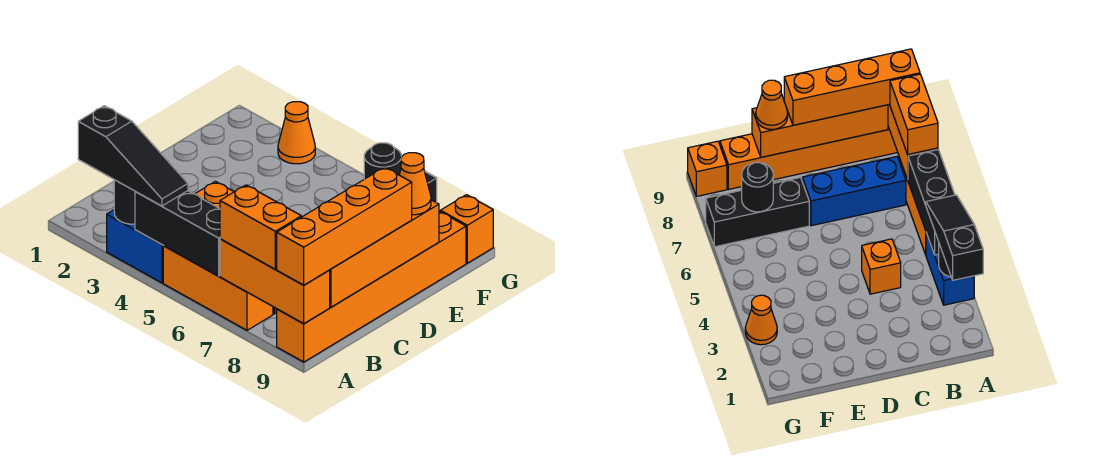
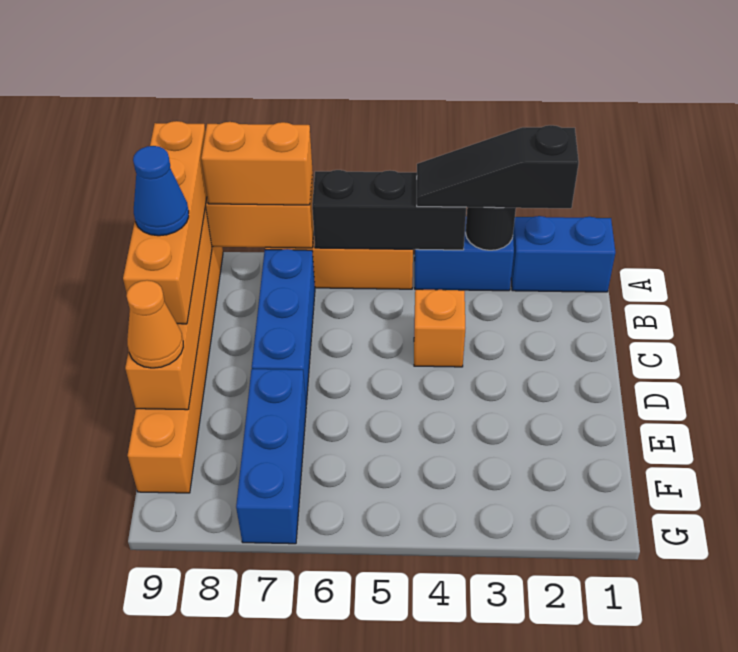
none -> blue brick A1:A2 level 1
none -> blue cone C9 level 4
black brick E7:G7 level 1 -> blue brick E7:G7 level 1
black round brick F7 level 2 -> none
orange cone G3 level 1 -> none
orange brick G9 level 1 -> none

